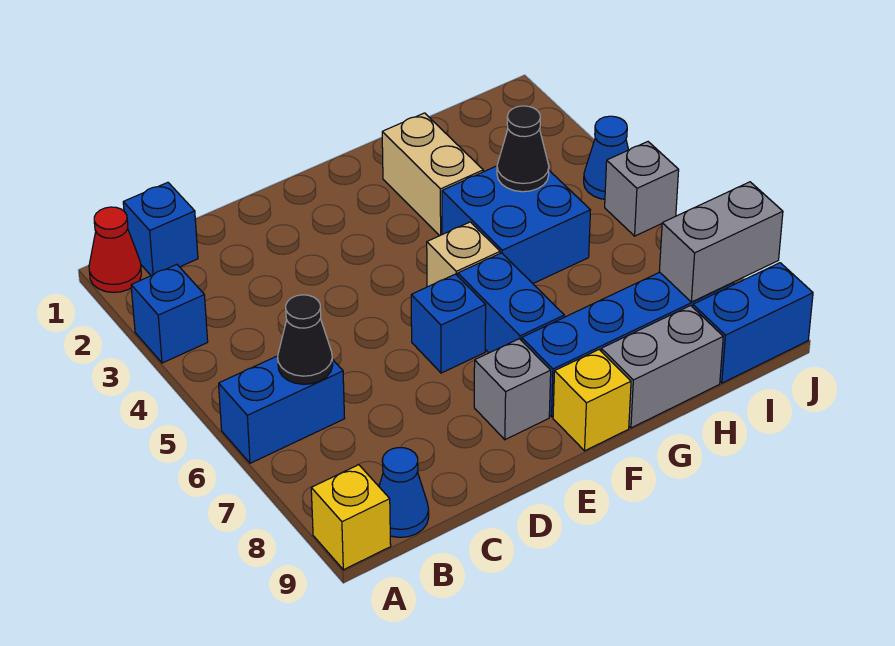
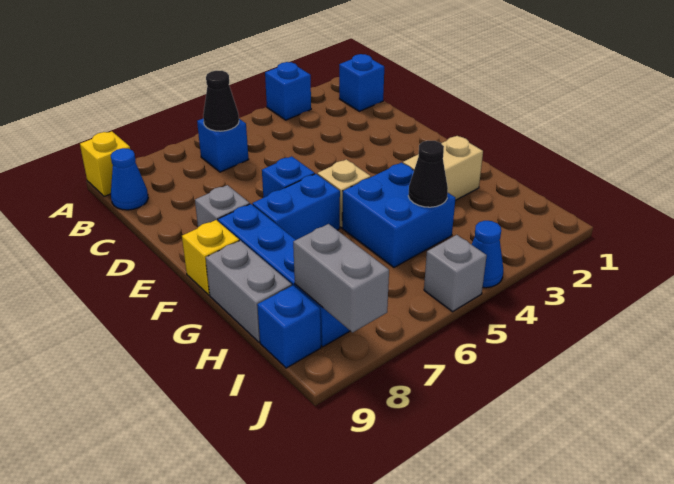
red cone A1 level 1 -> none
blue brick A6:B6 level 1 -> blue brick B6 level 1
blue brick I9:J9 level 1 -> blue brick I9 level 1

